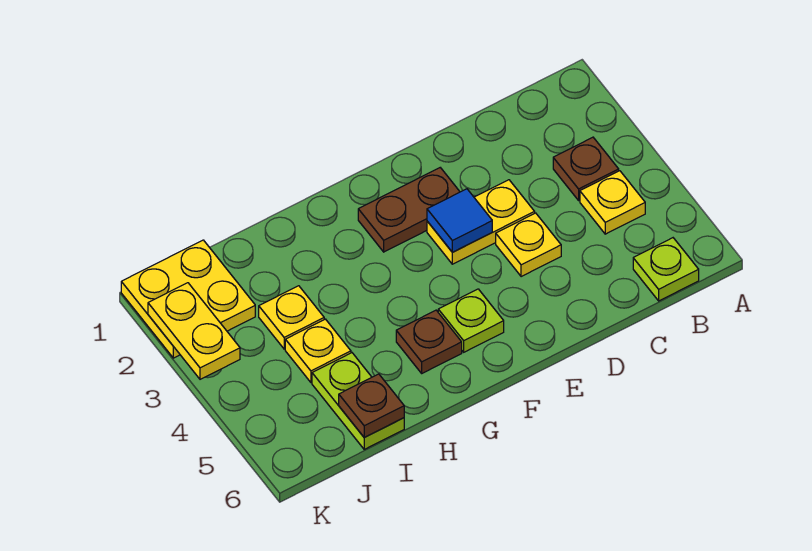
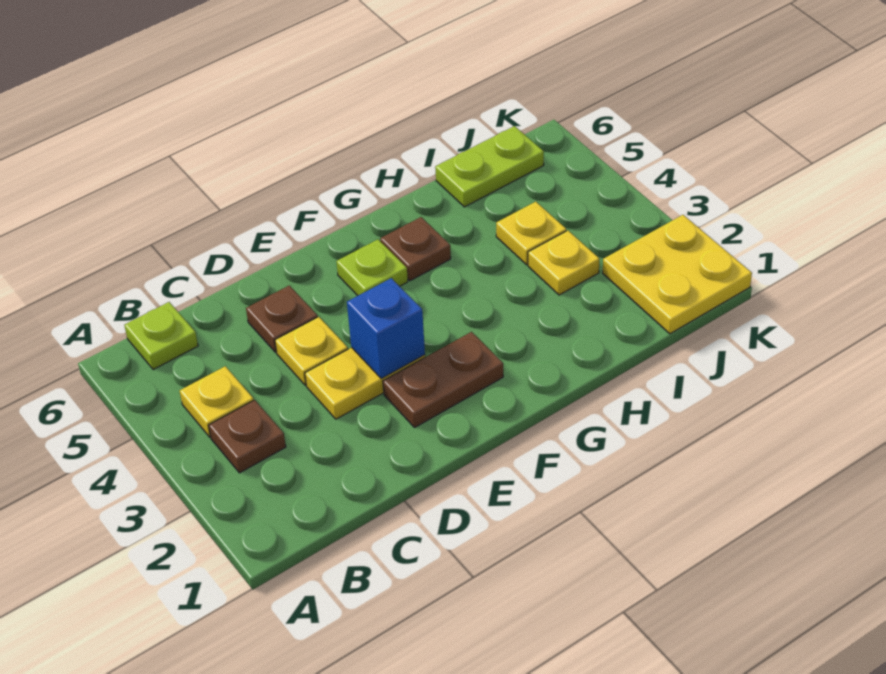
blue tile E3 level 2 -> blue brick E3 level 2
lime plate I5:I6 level 1 -> lime plate I6:J6 level 1
brown plate I6 level 2 -> brown plate D5 level 1
yellow plate K2:K3 level 2 -> none

